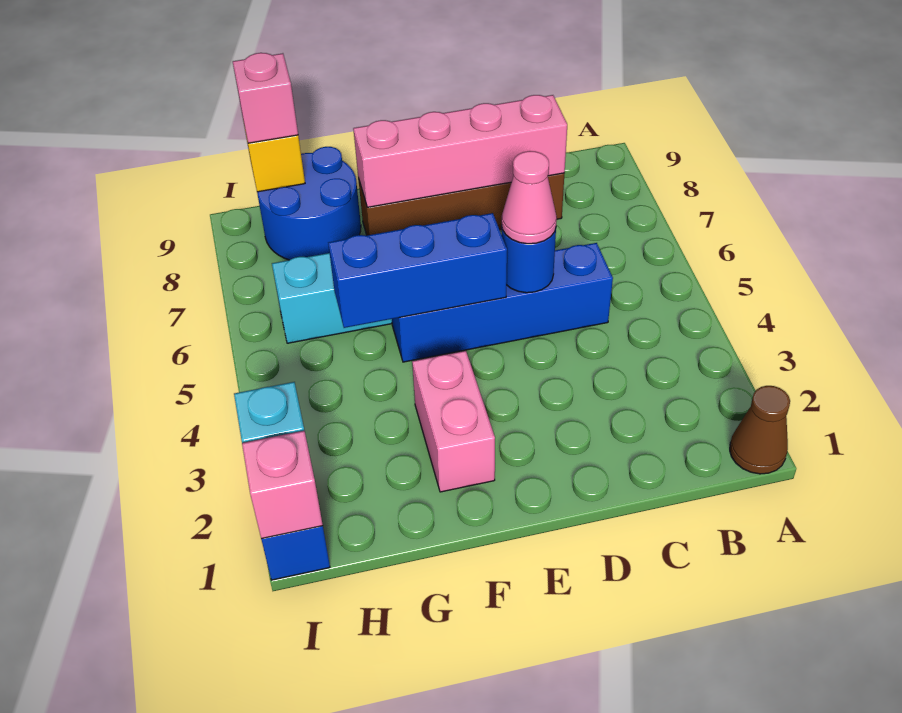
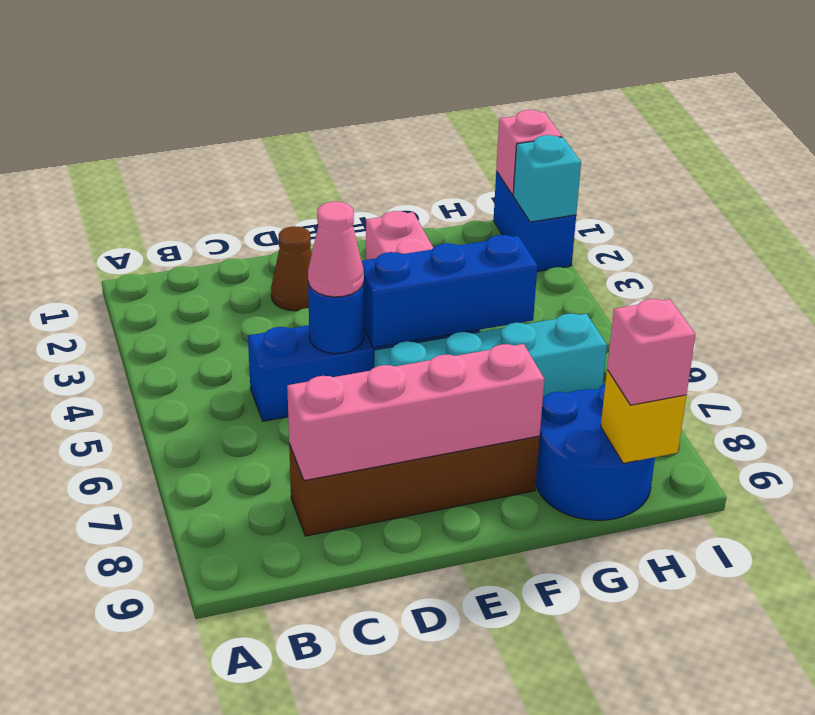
brown cone A1 level 1 -> brown cone D2 level 1

